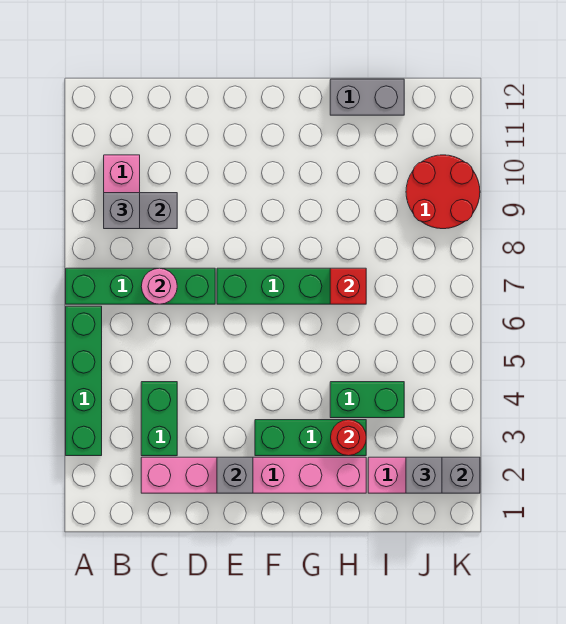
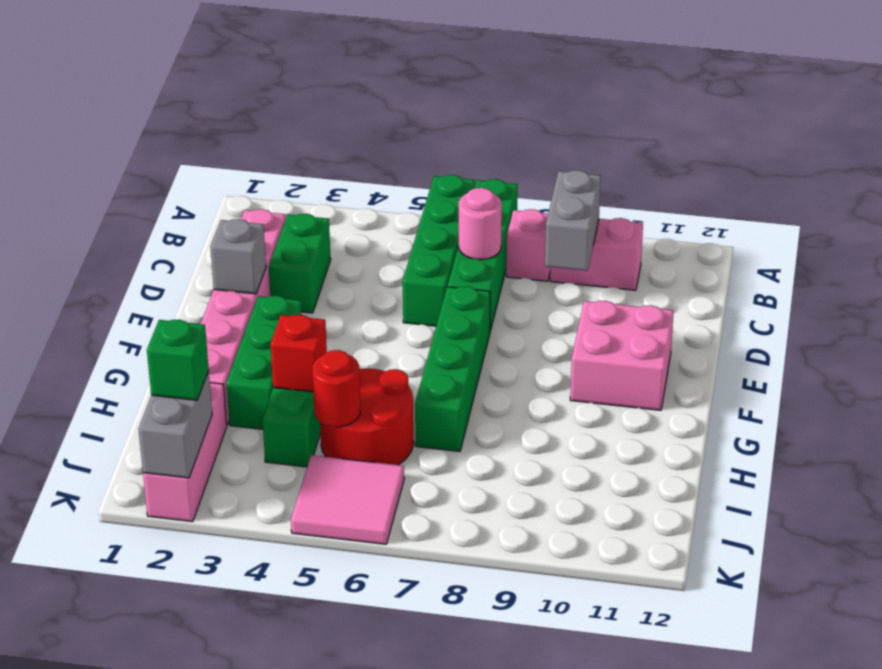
green brick A3:A6 level 1 -> green brick A6:D6 level 1
none -> pink brick B8 level 1
grey brick B9 level 3 -> none
green brick C3:C4 level 1 -> green brick C3:D3 level 1
none -> pink brick E10:F11 level 1
red round brick H3 level 2 -> red round brick I5 level 2
red brick H7 level 2 -> red brick H4 level 2
grey brick H12:I12 level 1 -> none
grey brick J2 level 3 -> green brick J2 level 3
none -> pink tile J5:K6 level 1
red round brick J9:K10 level 1 -> red round brick H5:I6 level 1

